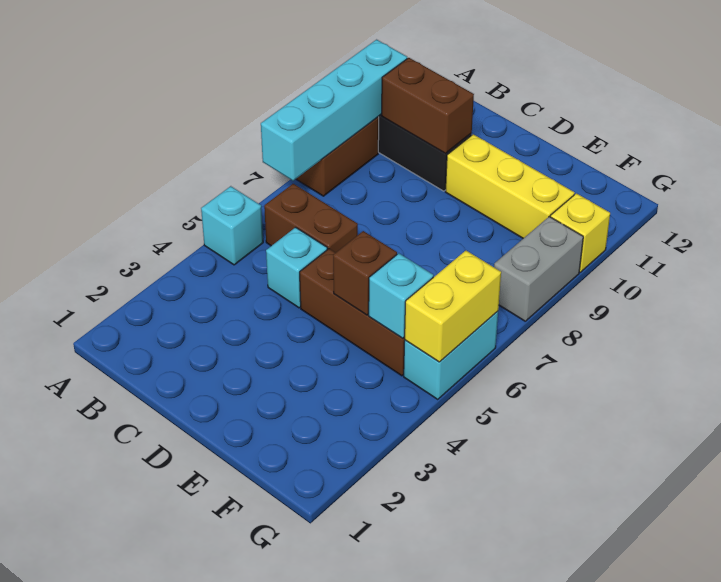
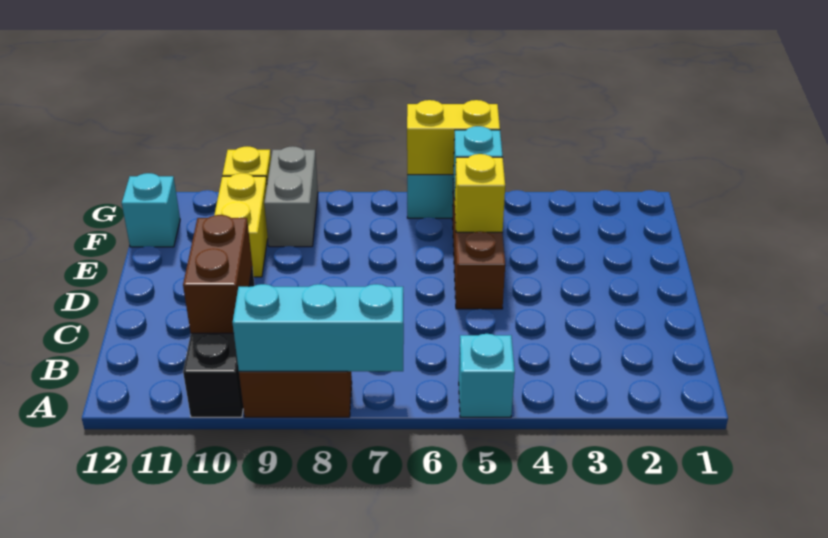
cyan brick A7:A10 level 2 -> cyan brick A7:A9 level 2
brown brick B6:C6 level 1 -> none
cyan brick C5 level 1 -> cyan brick F12 level 1
yellow brick D10:F10 level 1 -> yellow brick E10:F10 level 1
brown brick E5 level 2 -> yellow brick E5 level 2
grey brick G8:G9 level 1 -> grey brick F9:G9 level 1

